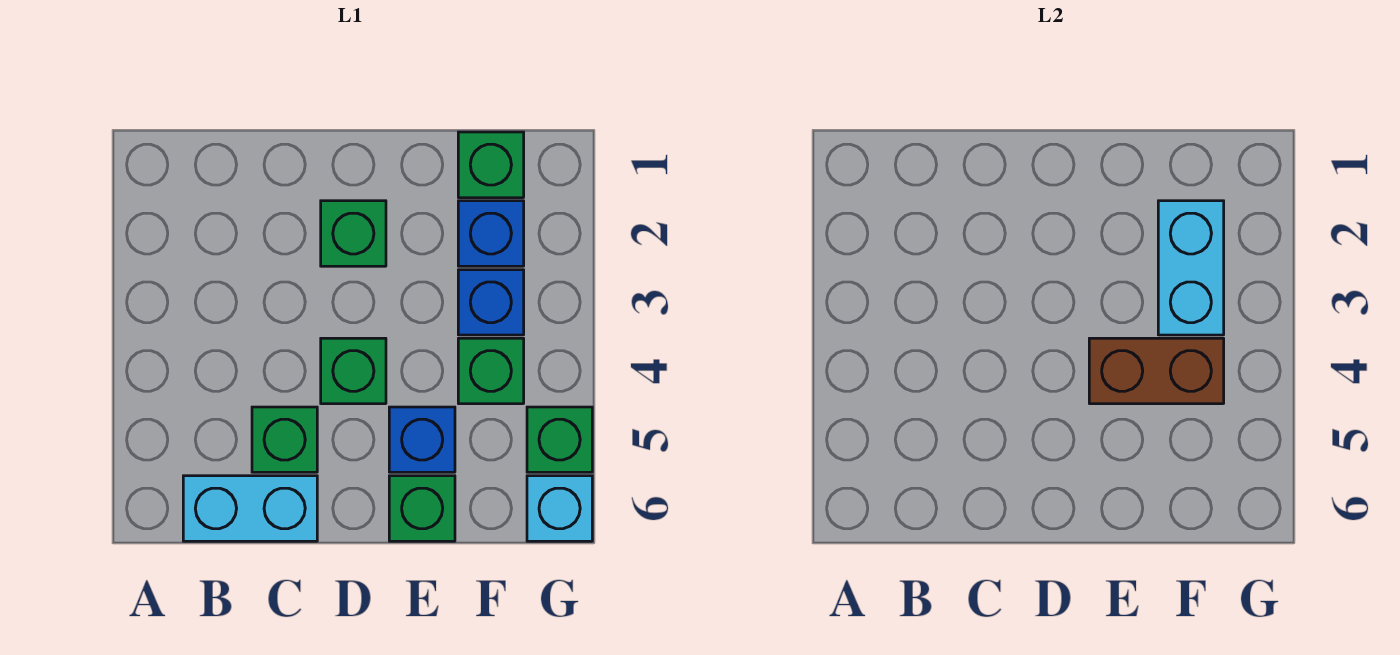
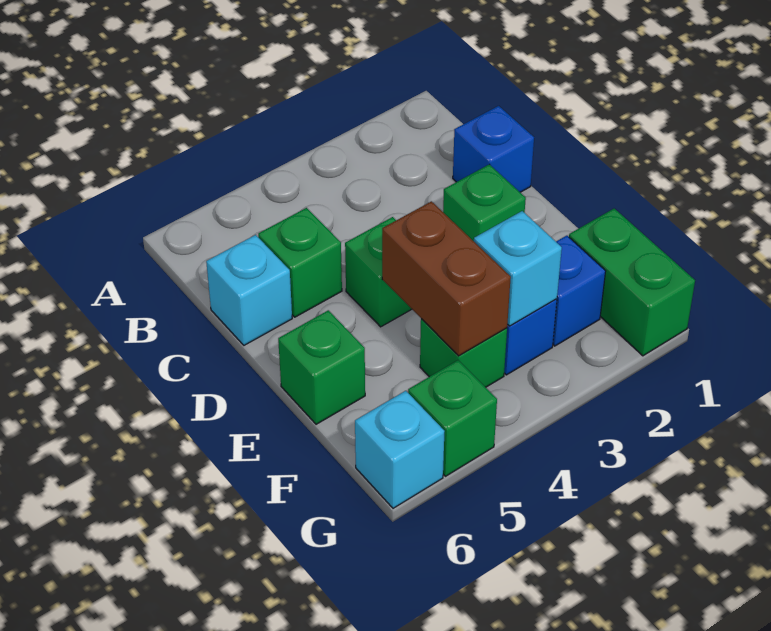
cyan brick B6:C6 level 1 -> cyan brick C6 level 1
blue brick E5 level 1 -> blue brick C1 level 1
green brick F1 level 1 -> green brick F1:G1 level 1
cyan brick F2:F3 level 2 -> cyan brick F3 level 2

